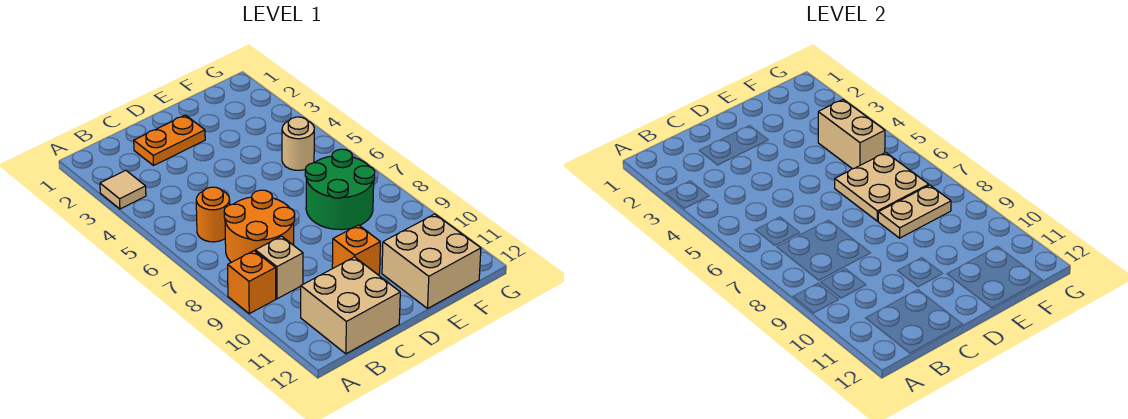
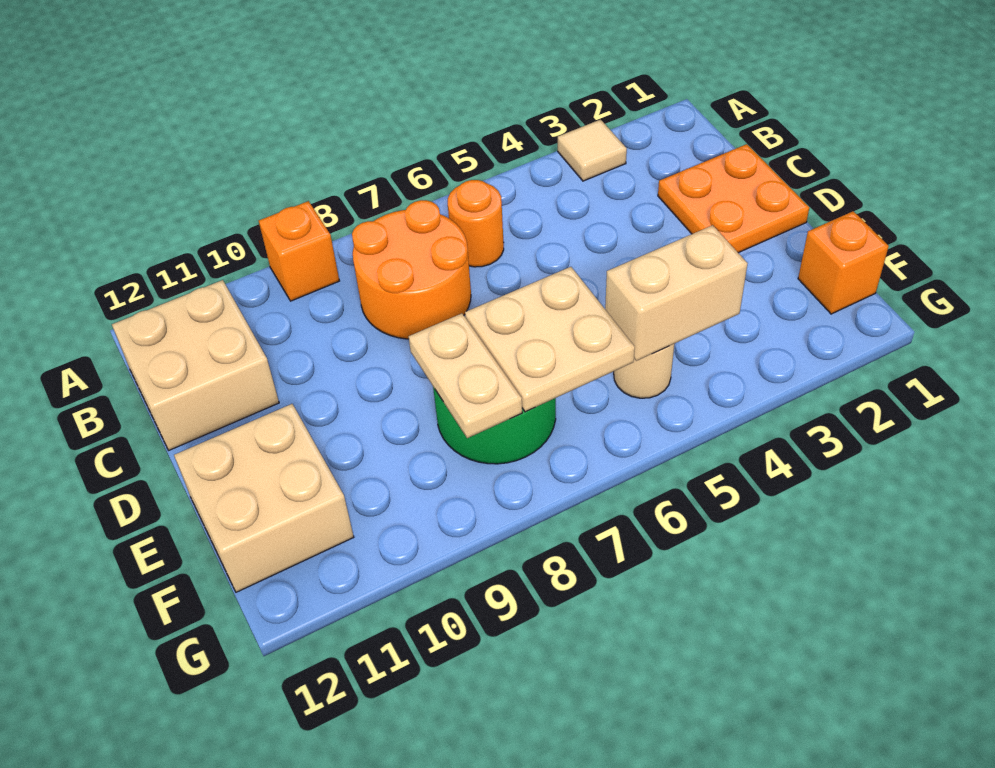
tan brick B9 level 1 -> none
orange plate C2:D2 level 1 -> orange plate C1:D2 level 1
orange brick D10 level 1 -> orange brick F1 level 1

